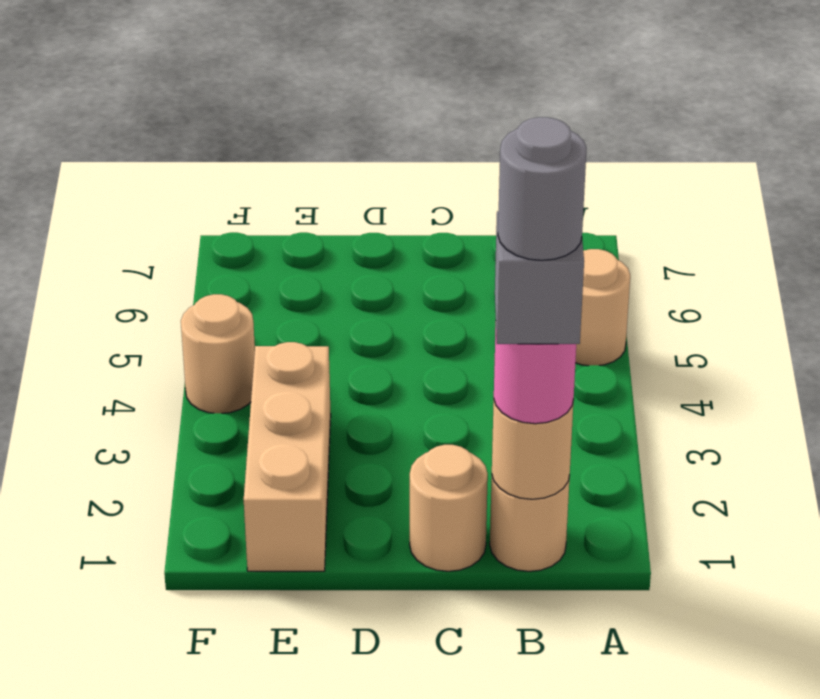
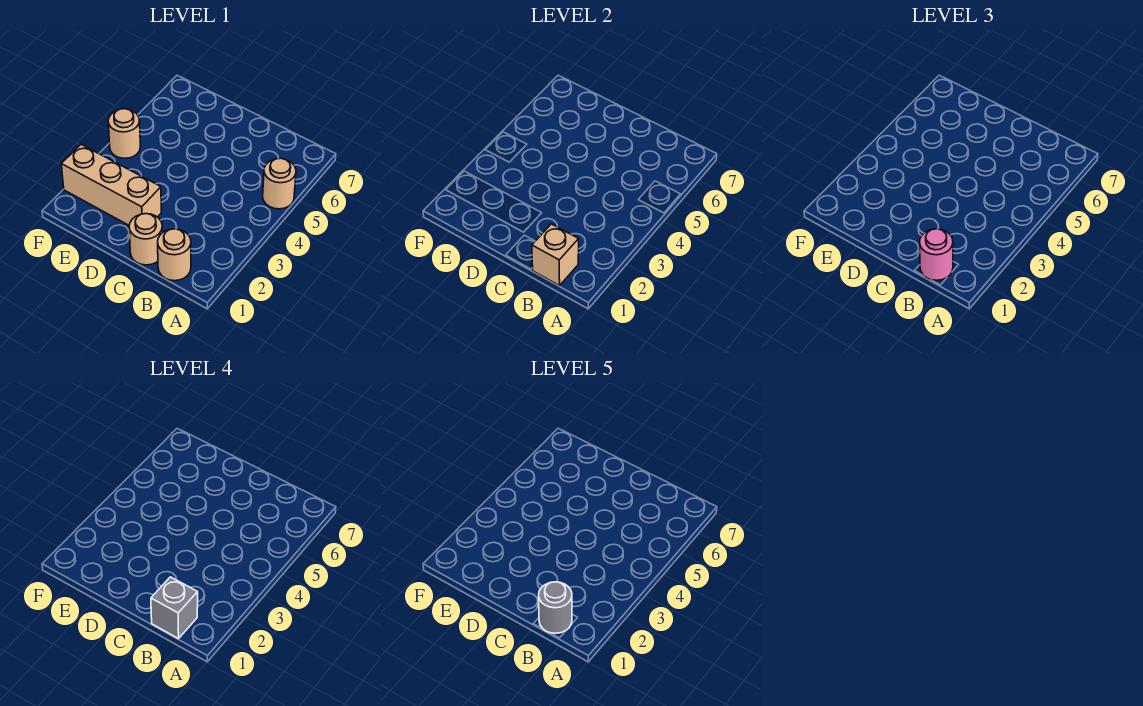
tan round brick B1 level 2 -> tan brick B1 level 2
tan brick E1:E3 level 1 -> tan brick D2:F2 level 1

